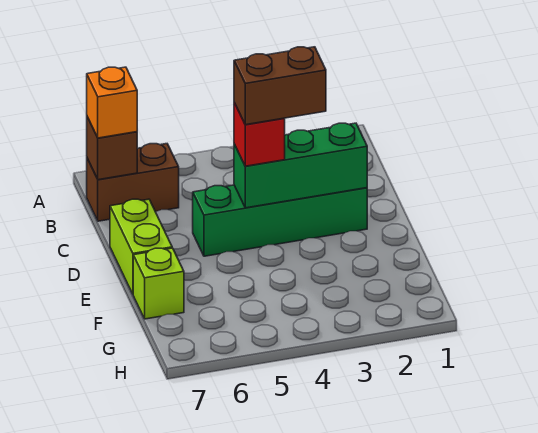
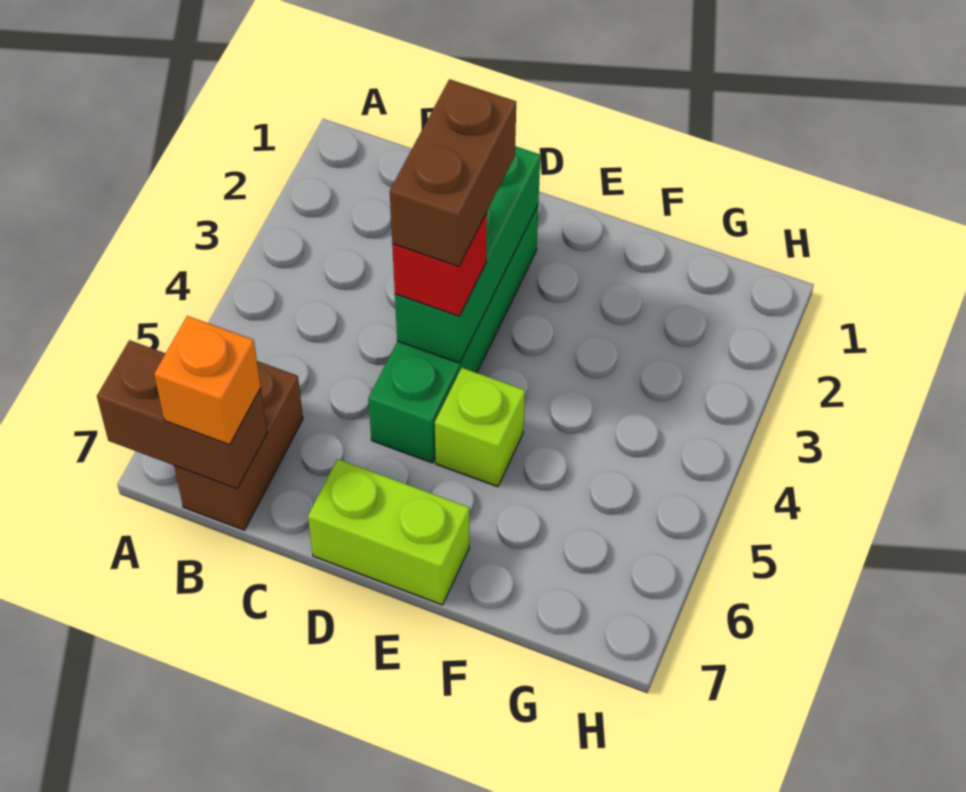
brown brick B7 level 2 -> brown brick A7:B7 level 2
lime brick F7 level 1 -> lime brick E5 level 1

